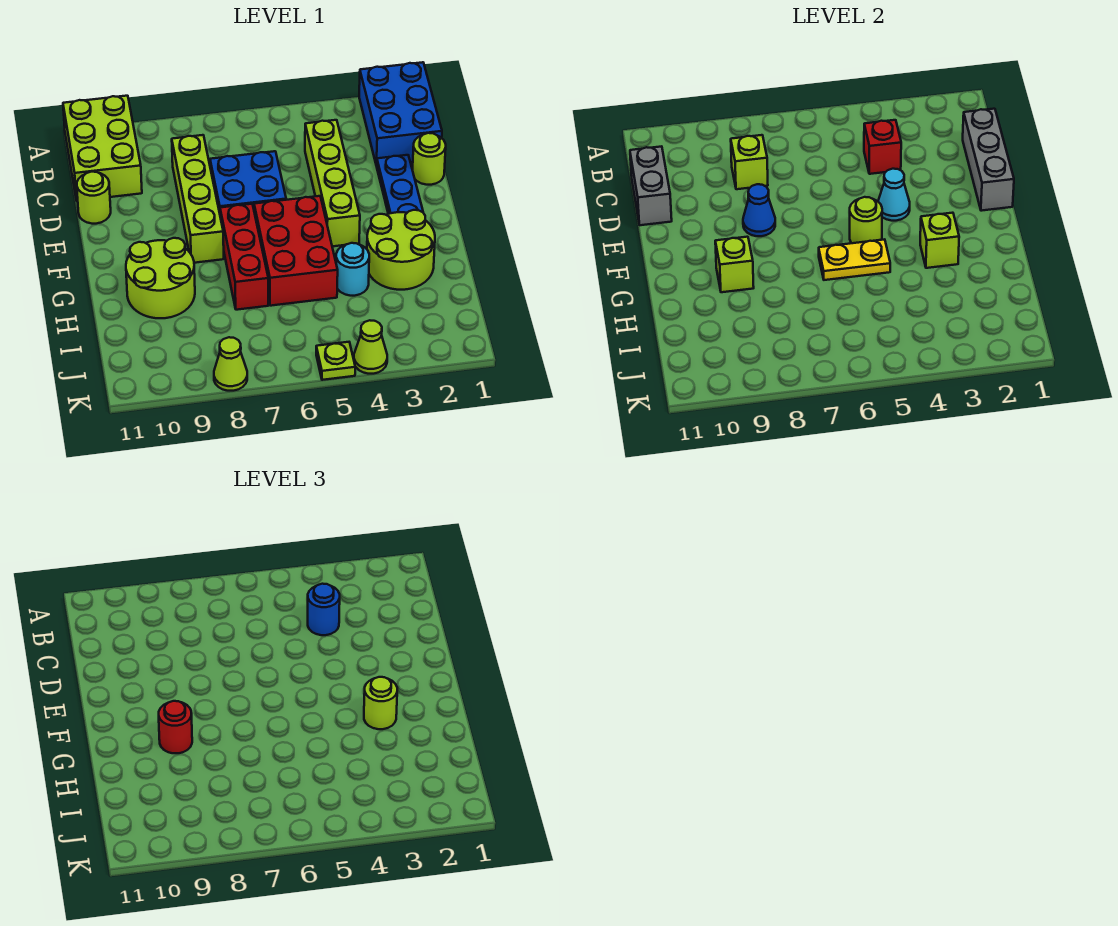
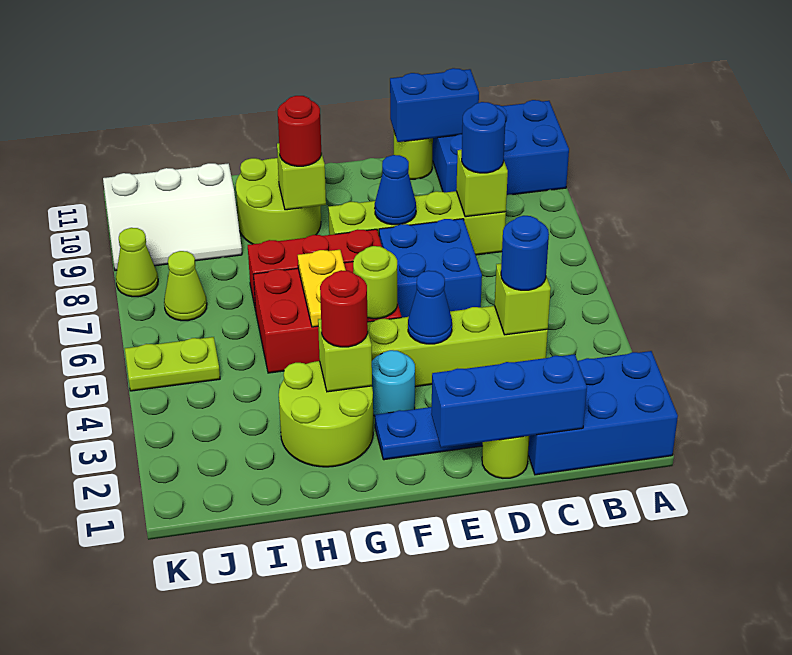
lime brick A10:C11 level 1 -> blue brick A10:C11 level 1
grey brick C1:E1 level 2 -> blue brick C1:E1 level 2
red brick C4 level 2 -> lime brick C4 level 2
none -> blue round brick C8 level 3
grey brick C11:D11 level 2 -> blue brick C11:D11 level 2
cyan cone E4 level 2 -> blue cone E4 level 2
lime round brick G3 level 3 -> red round brick G3 level 3
cyan round brick H4 level 1 -> cyan round brick F3 level 1
none -> white slope I9:K10 level 1 top 10
lime cone K4 level 1 -> lime cone J7 level 1
lime plate K5 level 1 -> lime plate J5:K5 level 1

